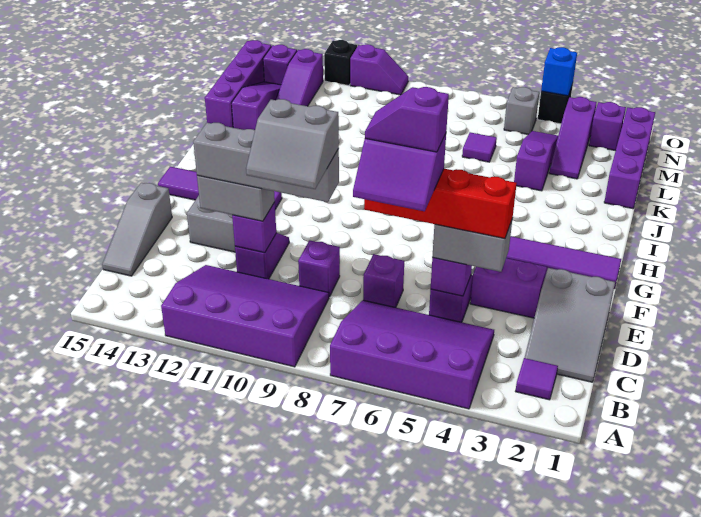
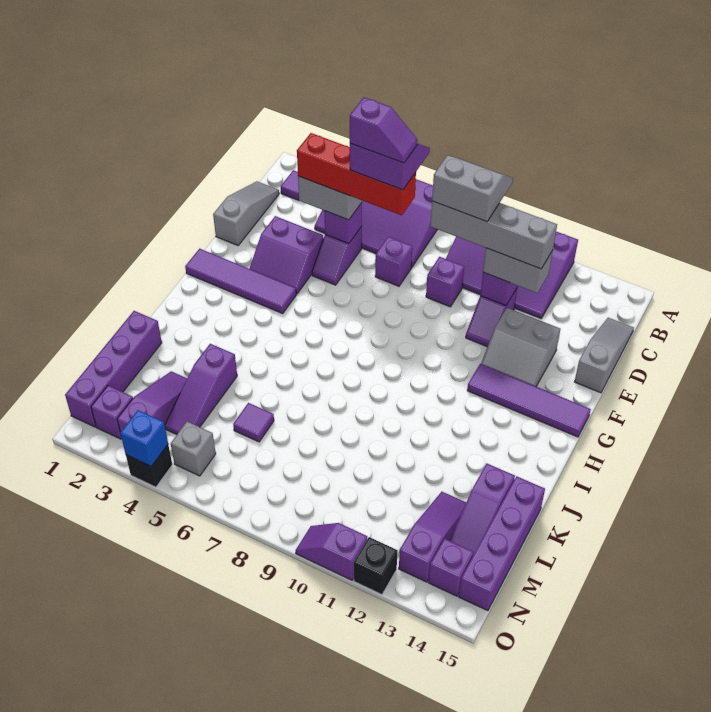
grey slope C1:E2 level 1 top E -> grey slope C1:E1 level 1 top E

